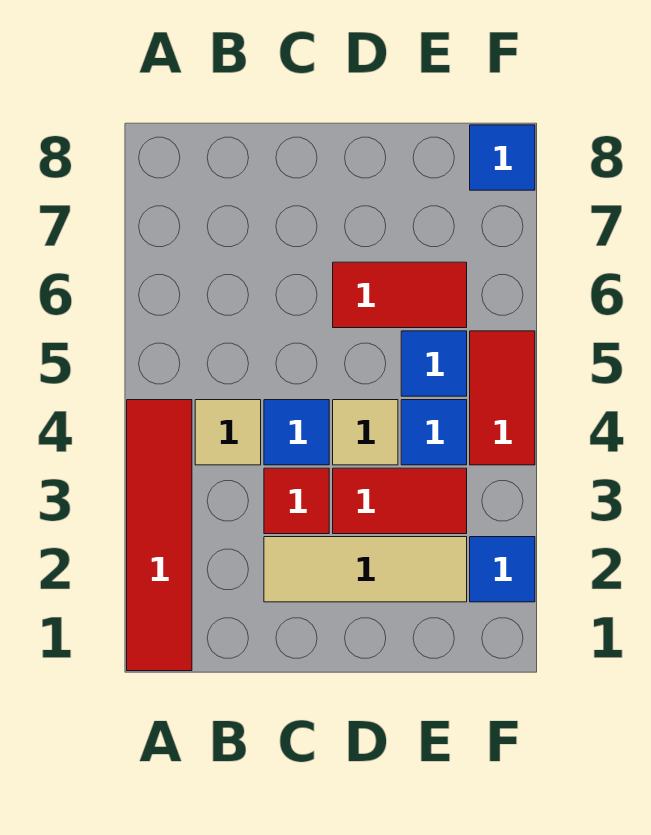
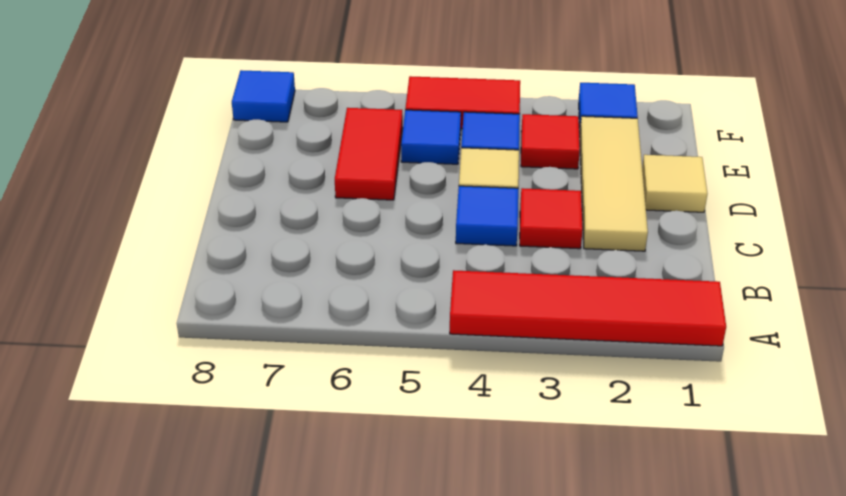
tan tile B4 level 1 -> tan tile D1 level 1
red tile D3:E3 level 1 -> red tile E3 level 1

